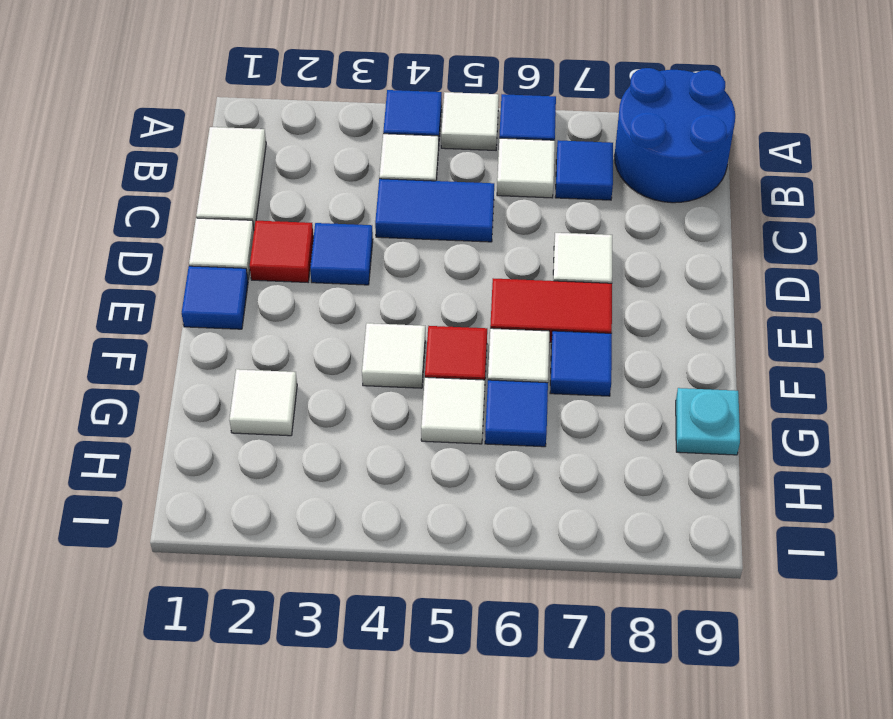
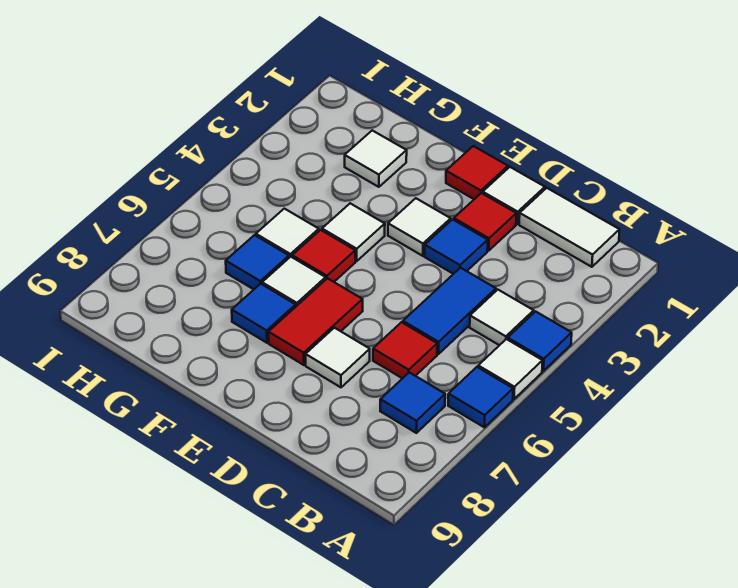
blue round brick A8:B9 level 1 -> none
white tile B6 level 1 -> white tile E3 level 1
none -> red tile C6 level 1
blue tile E1 level 1 -> red tile E1 level 1
cyan plate G9 level 1 -> none

